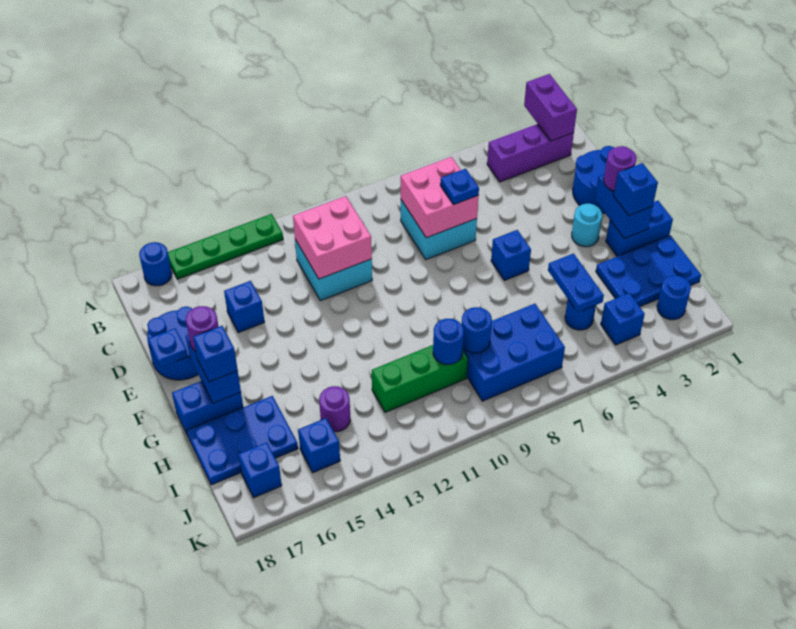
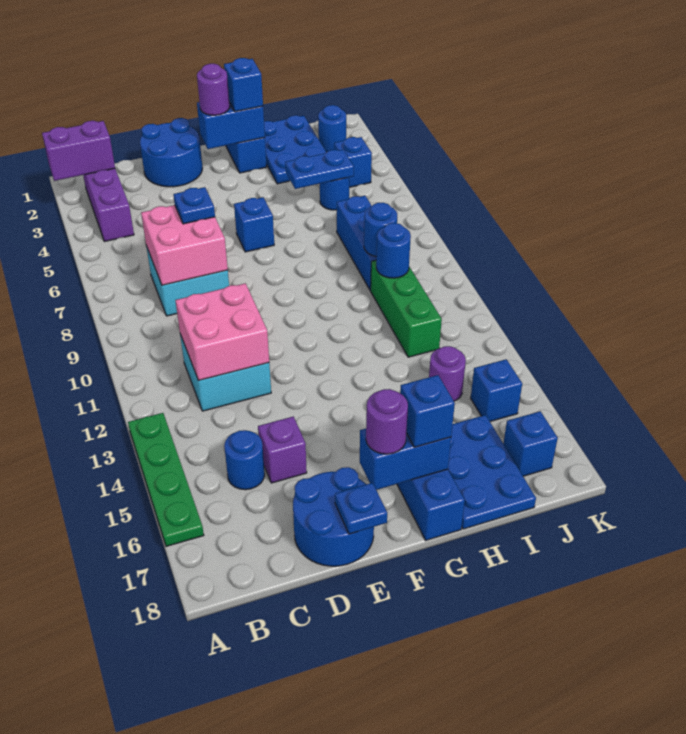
blue round brick A17 level 1 -> blue round brick C15 level 1
blue brick D15 level 1 -> purple brick D15 level 1
cyan round brick F3 level 1 -> none
blue brick I7:J9 level 1 -> blue brick I7:I9 level 1

